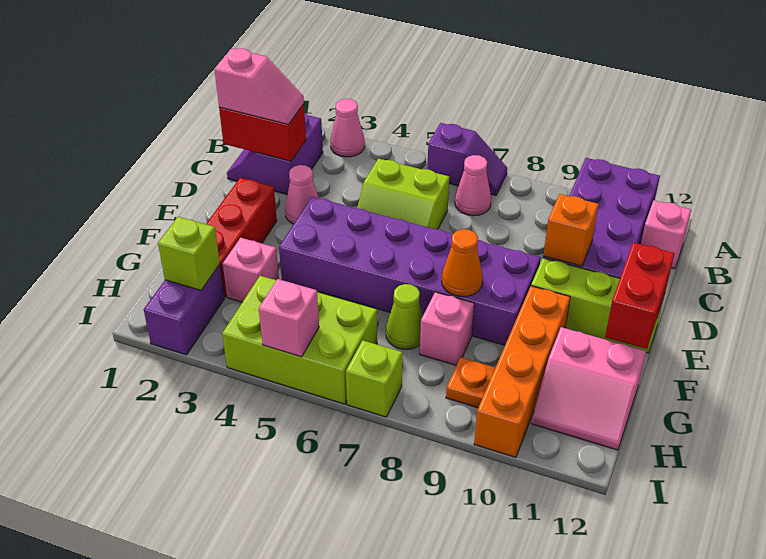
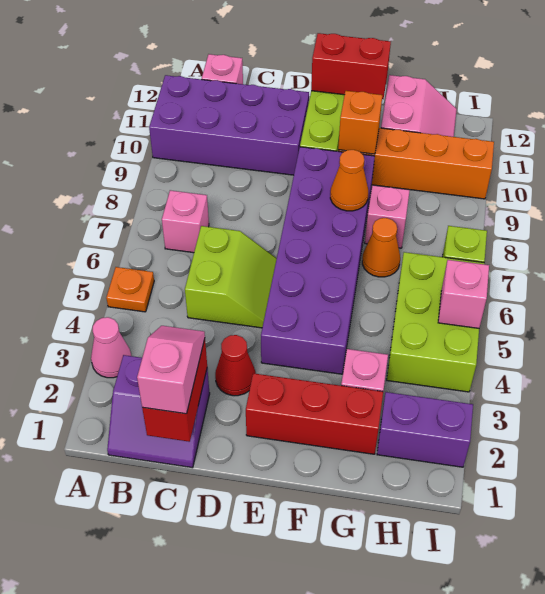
purple slope A6:A7 level 1 top 6 -> none
pink cone B7 level 1 -> pink brick B7 level 1
pink cone D3 level 1 -> red cone D3 level 1
orange brick D10 level 2 -> orange brick F10 level 2
lime cone G7 level 1 -> orange cone G7 level 1
lime brick H2 level 2 -> none
orange plate H9 level 1 -> orange plate A5 level 1

